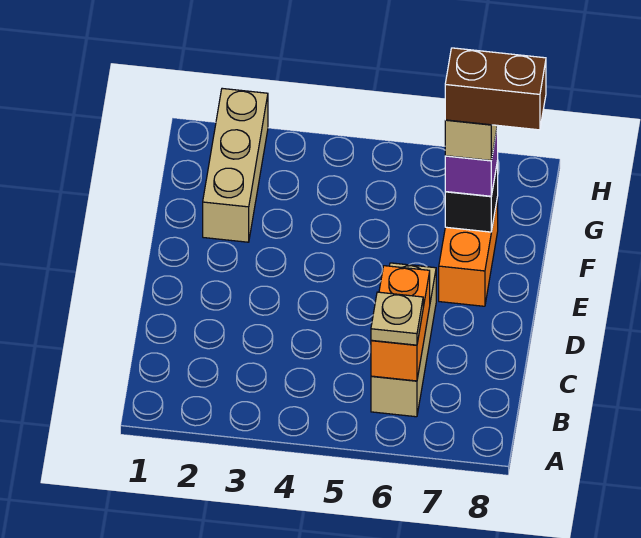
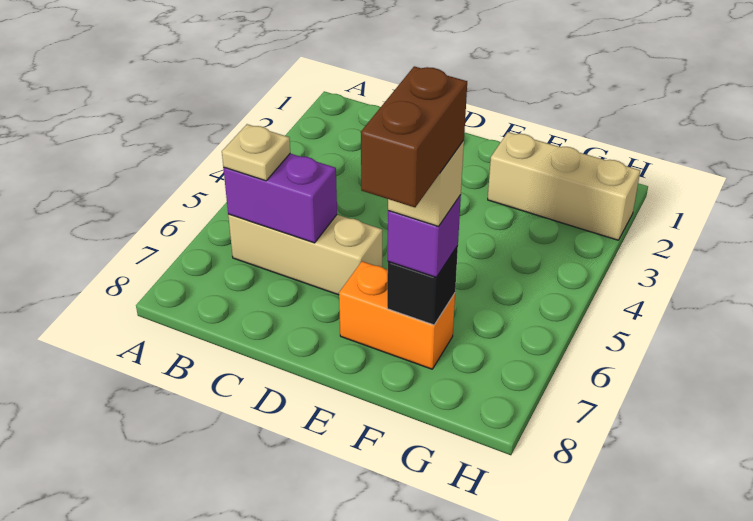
orange brick B6:C6 level 2 -> purple brick B6:C6 level 2

